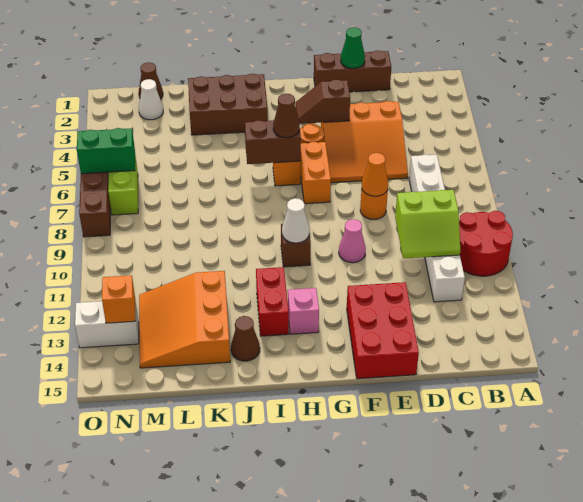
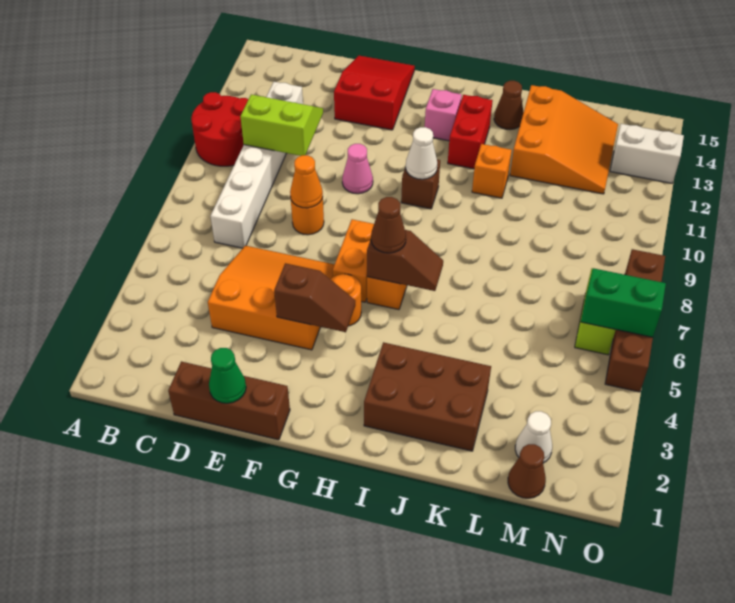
red brick E13:F15 level 1 -> red slope E13:F15 level 1 top 13
brown brick H6:I6 level 2 -> brown slope H6:I6 level 2 top H
orange brick N13 level 2 -> orange brick J11 level 1

